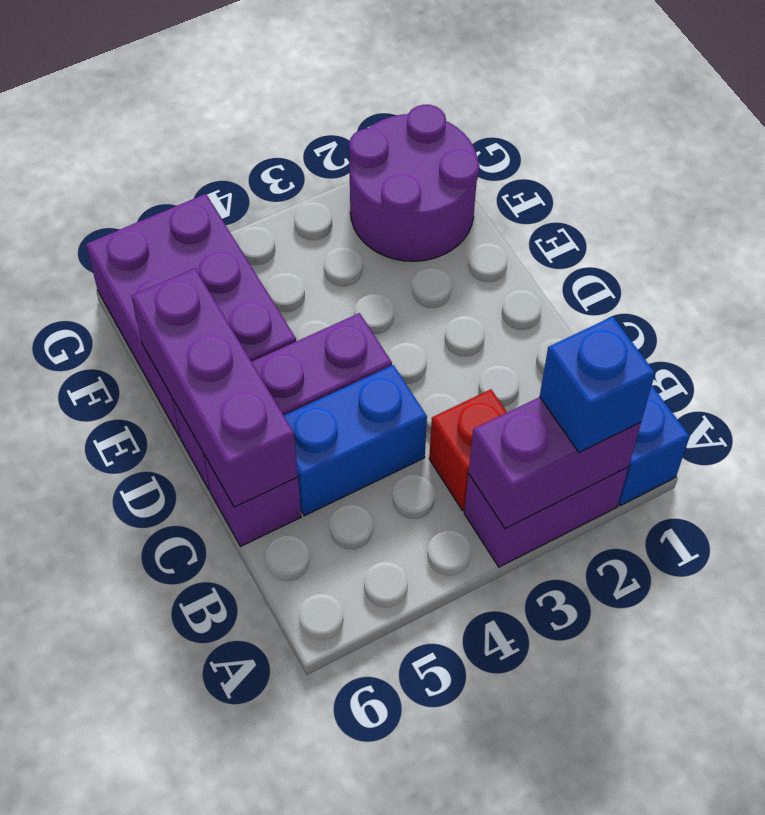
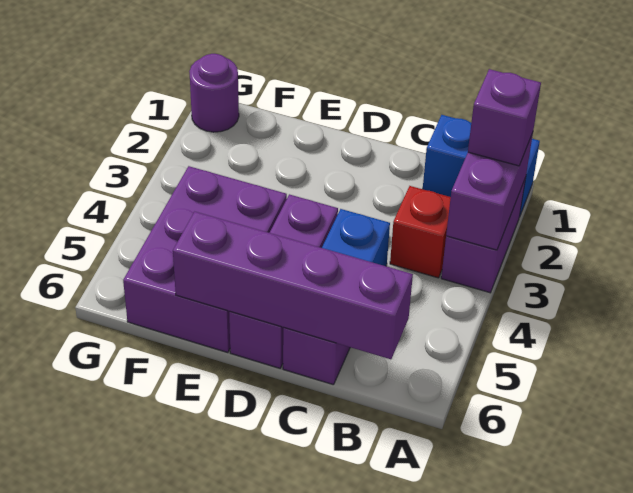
blue brick A2 level 3 -> purple brick A2 level 3
purple brick C6:E6 level 2 -> purple brick B6:E6 level 2
purple brick E5:G6 level 1 -> purple brick E4:F6 level 1
purple round brick F1:G2 level 1 -> purple round brick G1 level 1

